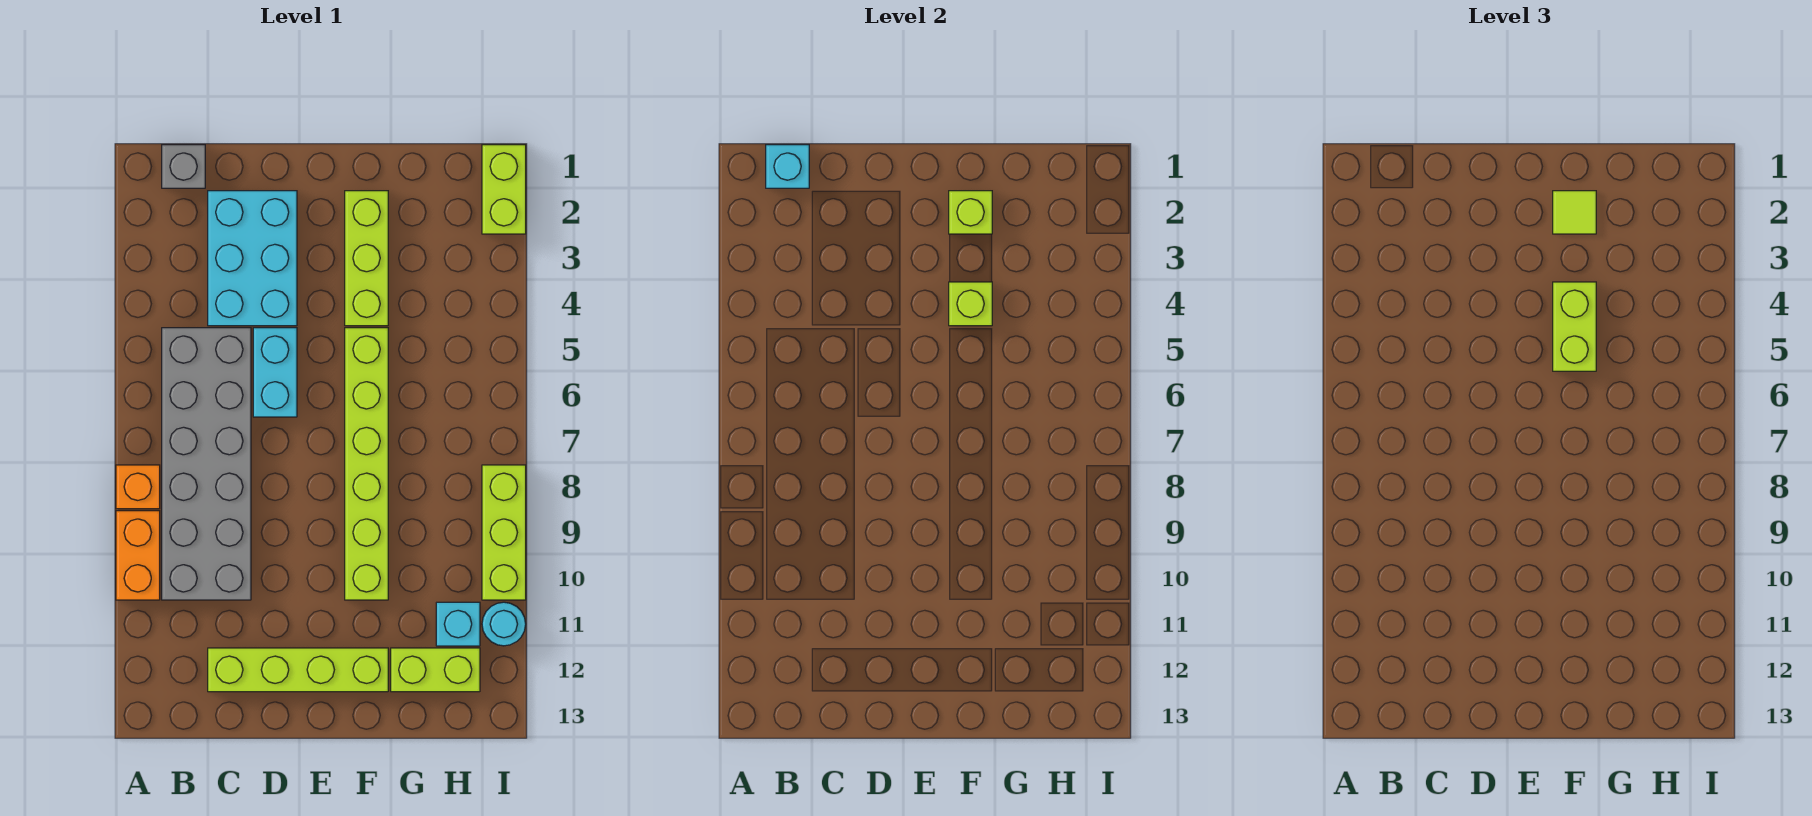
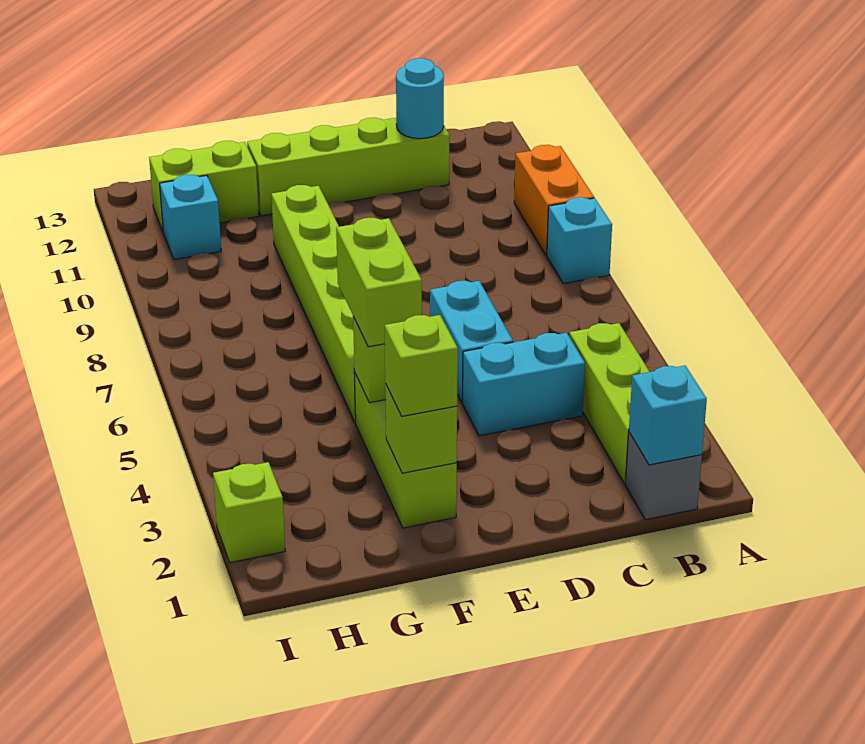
orange brick A8 level 1 -> cyan brick A8 level 1
grey brick B5:C10 level 1 -> none
cyan brick C2:D4 level 1 -> cyan brick C4:D4 level 1
lime tile F2 level 3 -> lime brick F2 level 3
lime brick I1:I2 level 1 -> lime brick I2 level 1
lime brick I8:I10 level 1 -> lime brick B2:B4 level 1
cyan round brick I11 level 1 -> cyan round brick C12 level 2

